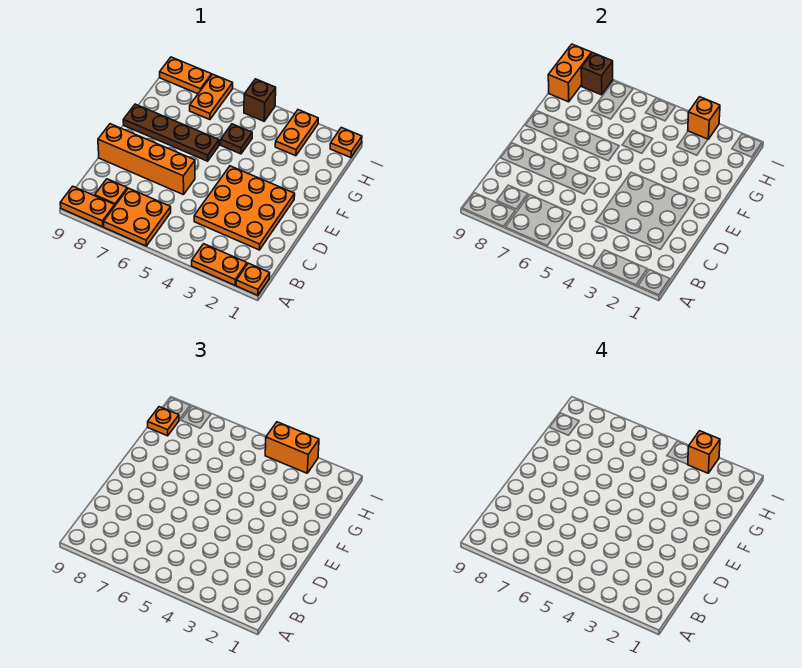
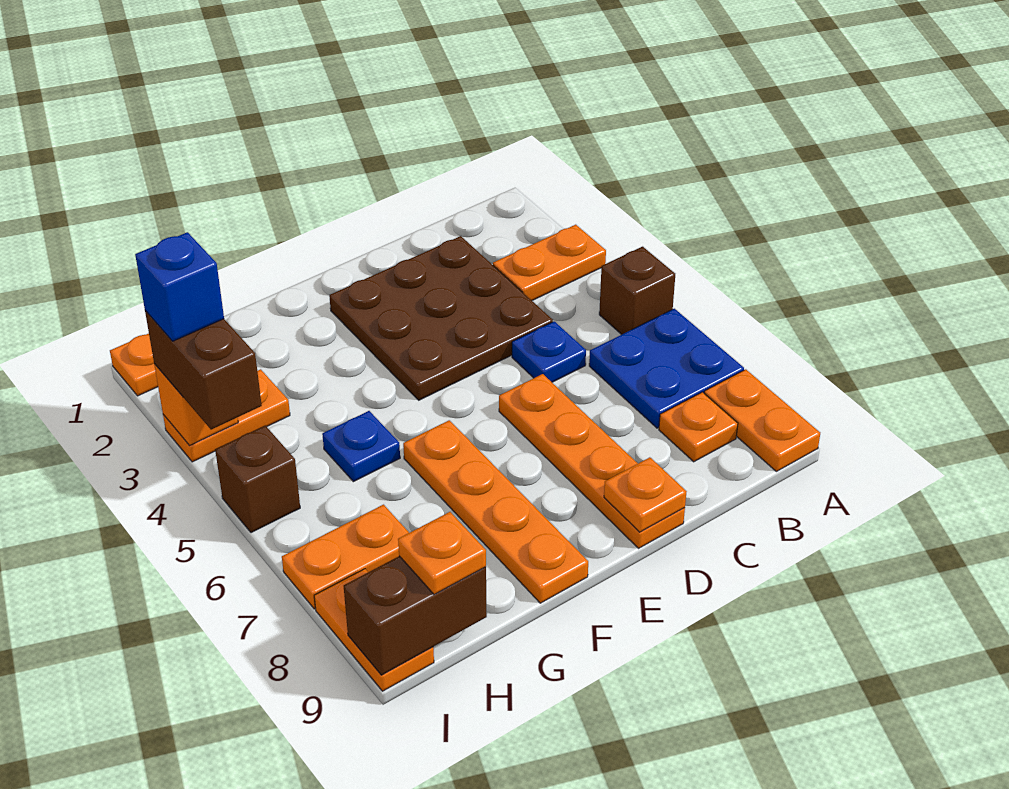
orange plate A1 level 1 -> orange plate D9 level 2
orange plate A2:A3 level 1 -> orange plate A3:B3 level 1
orange plate A6:B7 level 1 -> blue plate A6:B7 level 1
orange plate C2:E4 level 1 -> brown plate C2:E4 level 1
none -> blue plate C5 level 1
orange brick D6:D9 level 1 -> orange plate D6:D9 level 1
brown plate F6:F9 level 1 -> orange plate F6:F9 level 1
brown plate G5 level 1 -> blue plate G5 level 1
orange brick H9:I9 level 2 -> brown brick H9:I9 level 2
orange brick I3:I4 level 3 -> brown brick I3:I4 level 3
orange brick I3 level 4 -> blue brick I3 level 4
brown brick I8 level 2 -> brown brick A5 level 1

